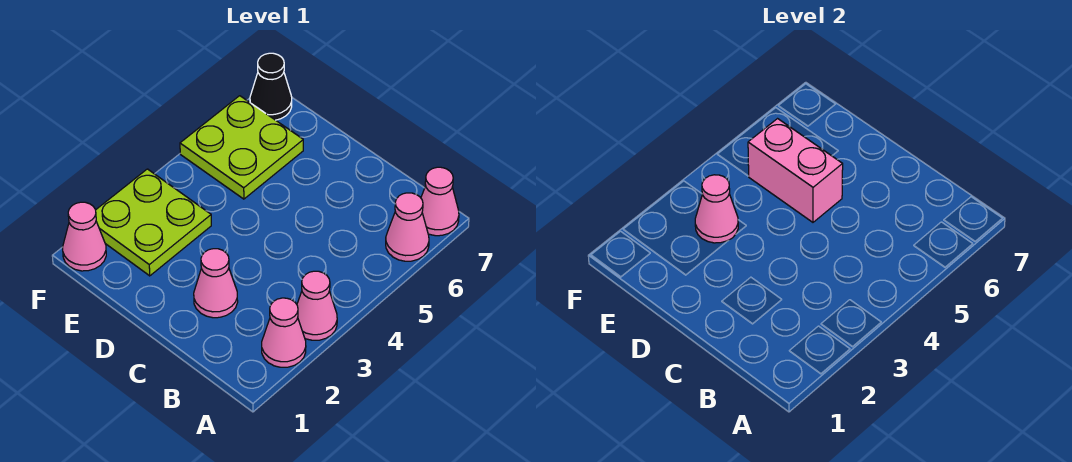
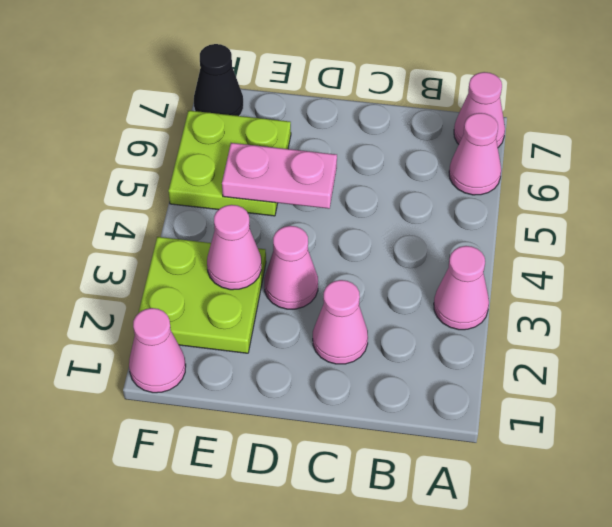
pink cone A2 level 1 -> pink cone D3 level 1
pink brick D5:E5 level 2 -> pink plate D5:E5 level 2

